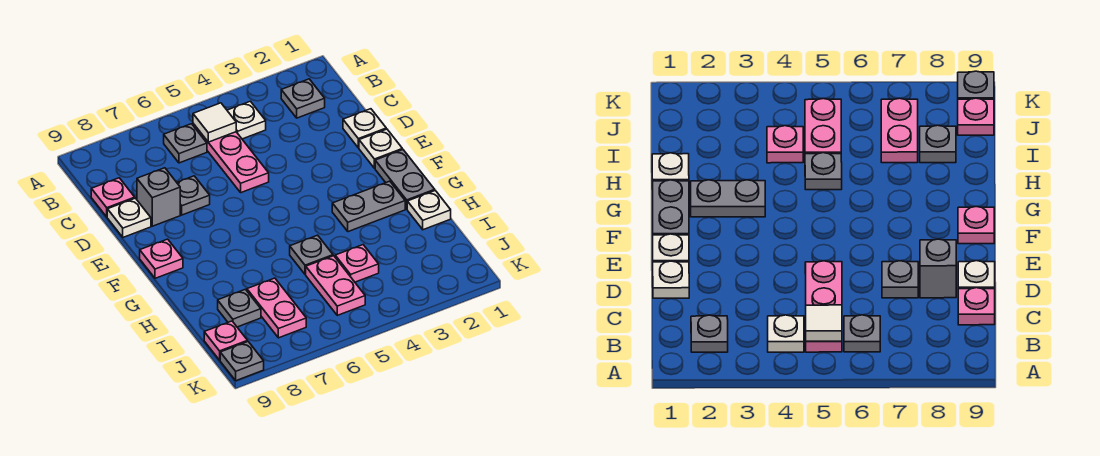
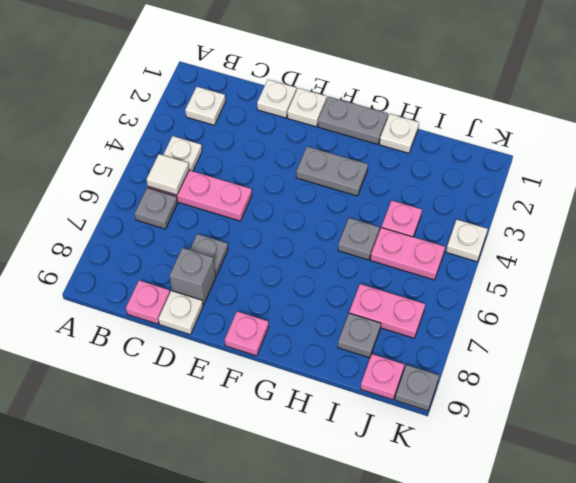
grey plate B2 level 1 -> white plate B2 level 1
grey plate G2:G3 level 1 -> grey plate F3:G3 level 1
none -> white plate K4 level 1

